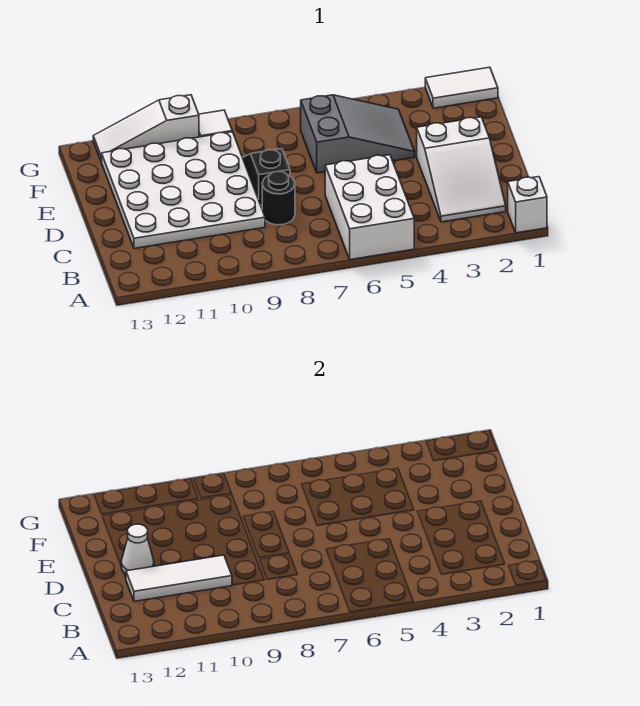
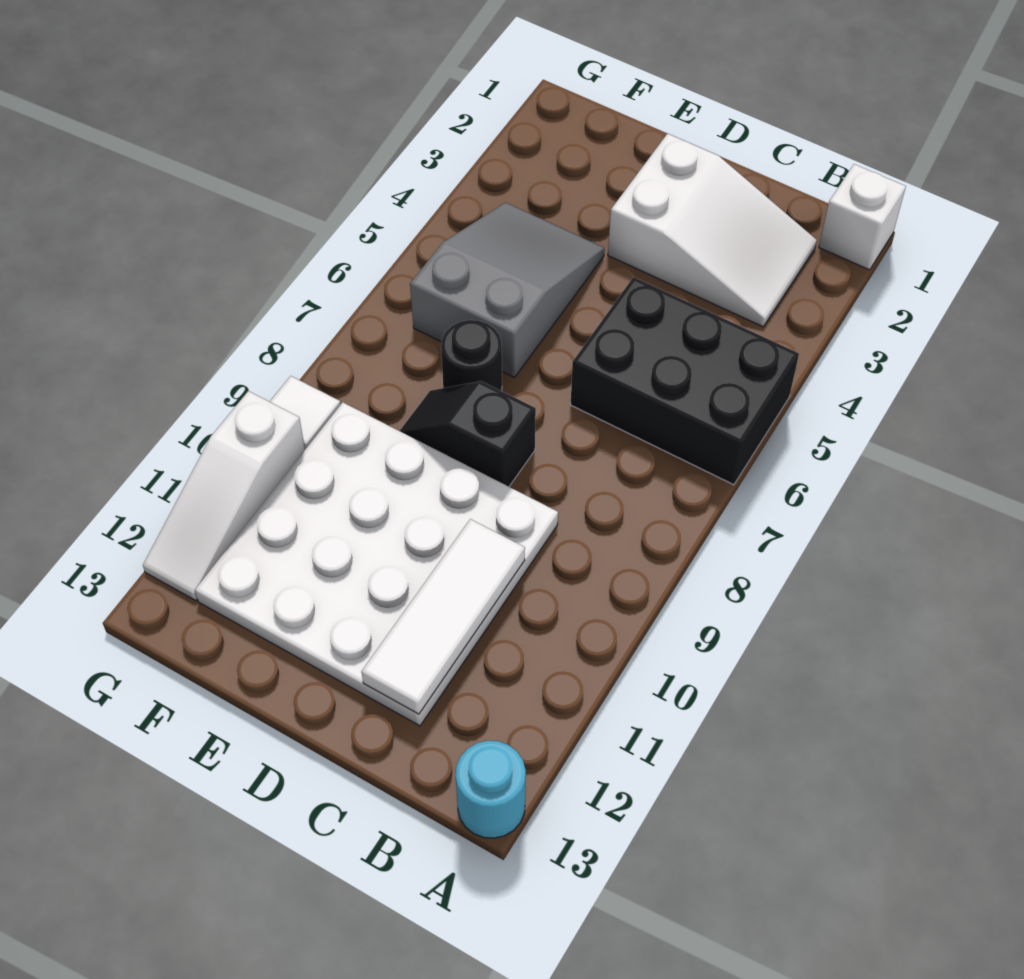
white brick A5:C6 level 1 -> black brick A5:C6 level 1
none -> cyan round brick A13 level 1
black round brick C8 level 1 -> black round brick E7 level 1
white cone D12 level 2 -> none
white tile G1:G2 level 1 -> none

